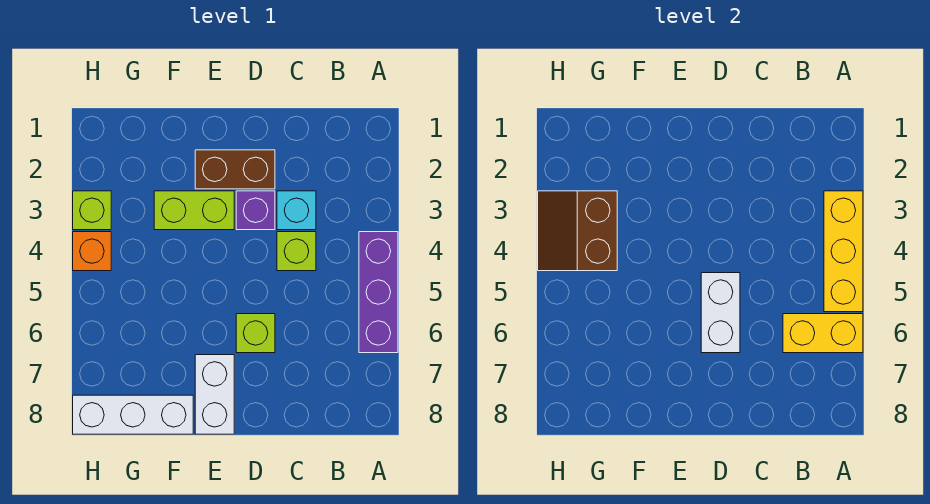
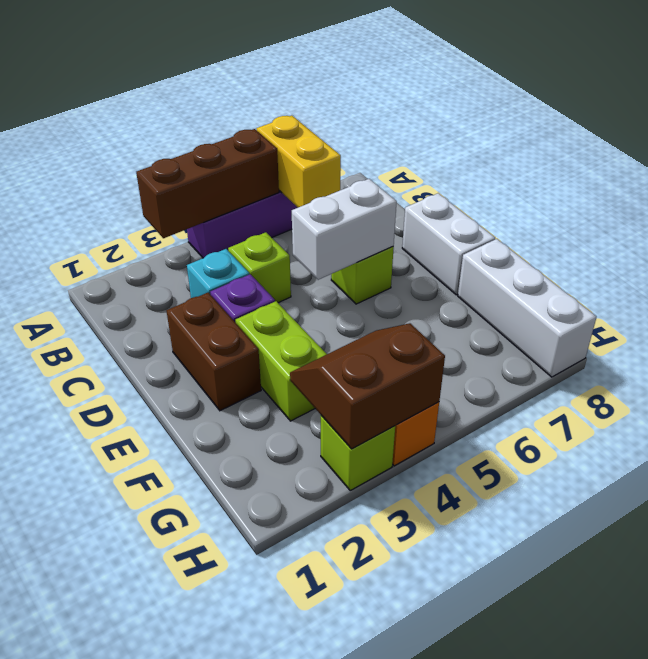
yellow brick A3:A5 level 2 -> brown brick A3:A5 level 2
white brick E7:E8 level 1 -> white brick D8:E8 level 1
brown slope G3:H4 level 2 top G -> brown slope G3:H4 level 2 top H

